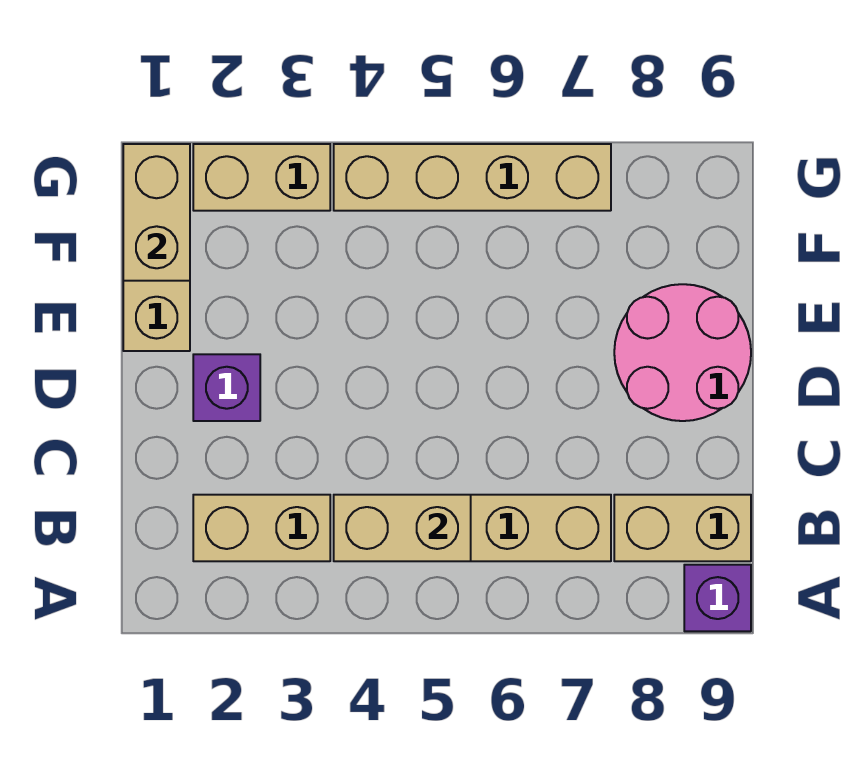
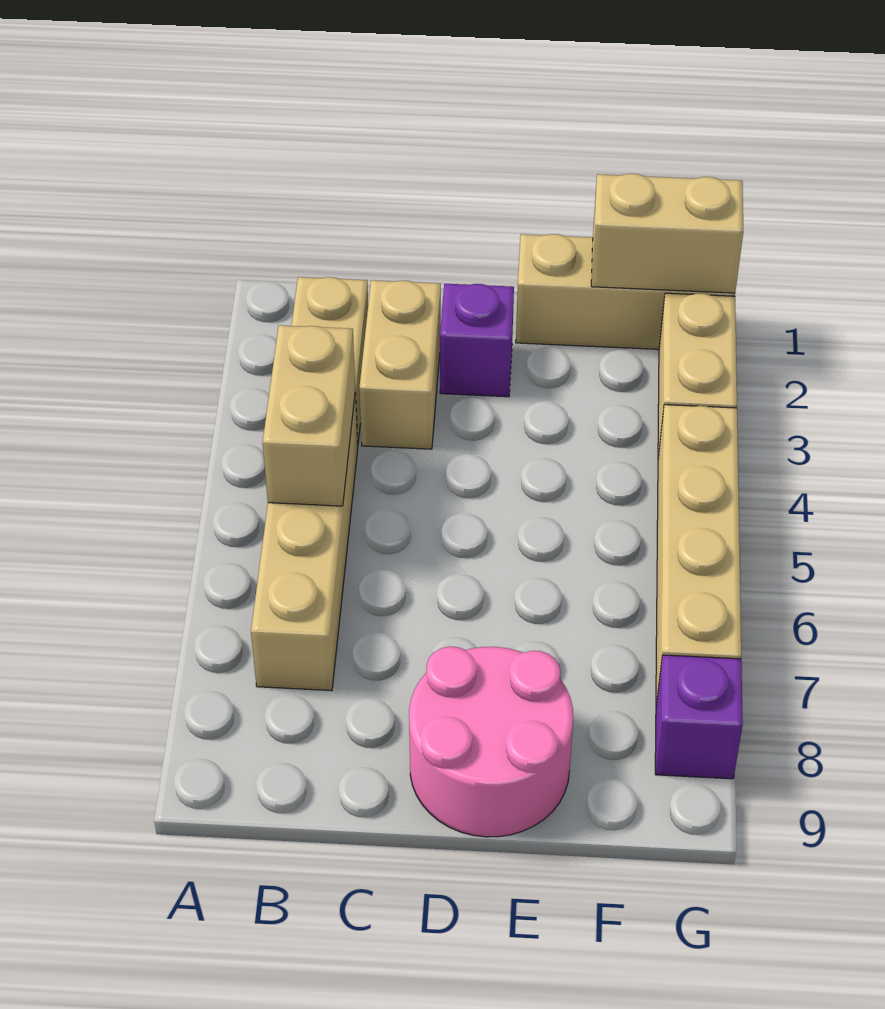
purple brick A9 level 1 -> purple brick G8 level 1
tan brick B8:B9 level 1 -> tan brick C2:C3 level 1

